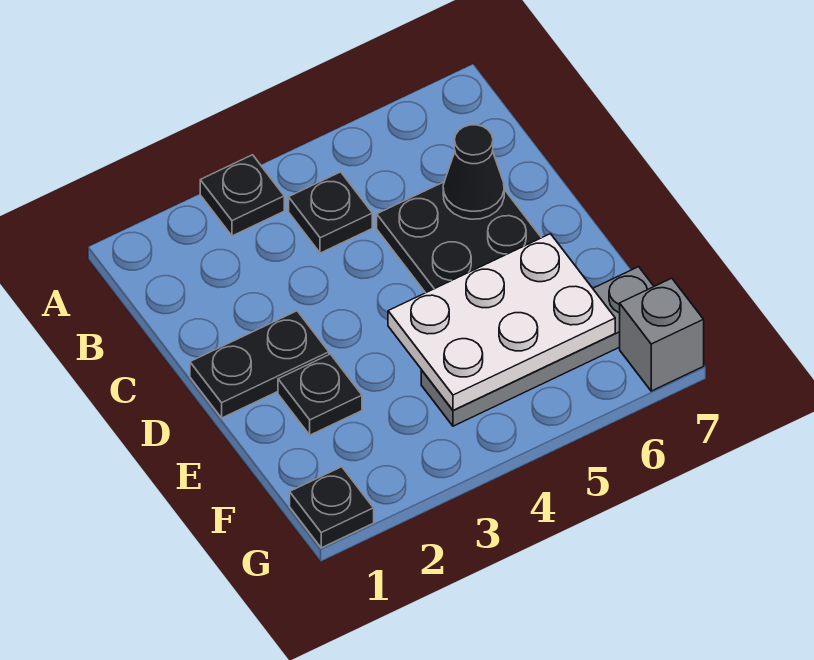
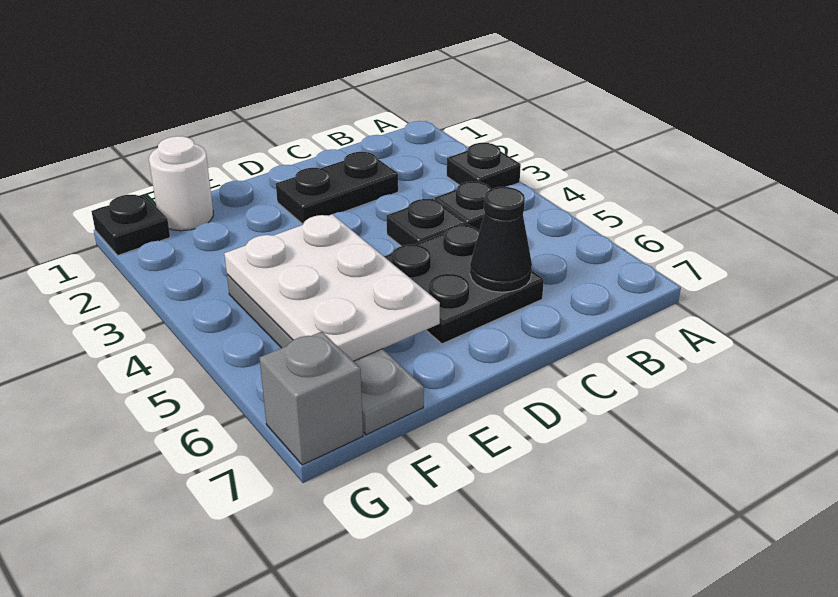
black plate D1:D2 level 1 -> black plate C2:D2 level 1
black plate E2 level 1 -> black plate C4 level 1
none -> white round brick F1 level 1

